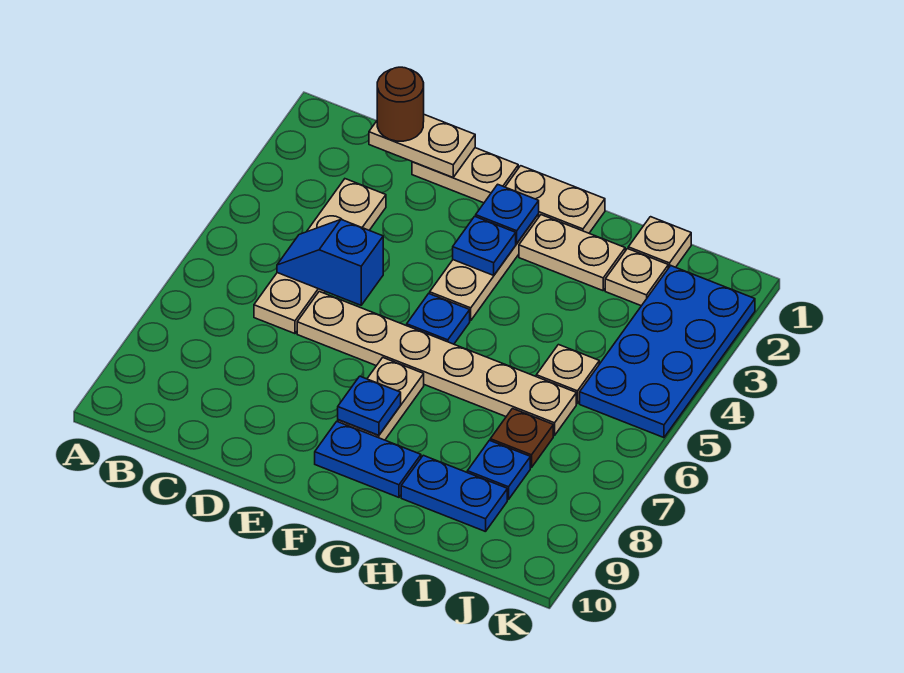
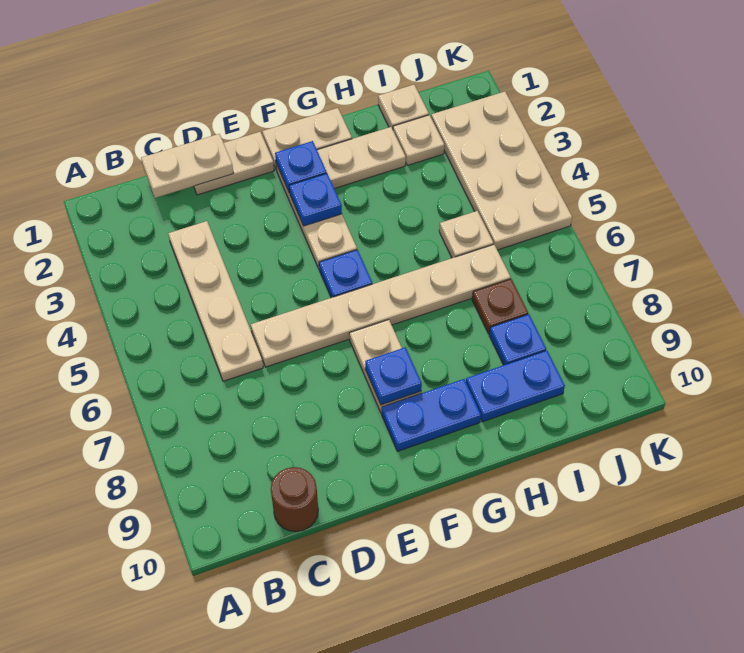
brown round brick C1 level 3 -> brown round brick C10 level 1
blue slope C5:D5 level 2 top D -> none
blue plate J2:K5 level 1 -> tan plate J2:K5 level 1

